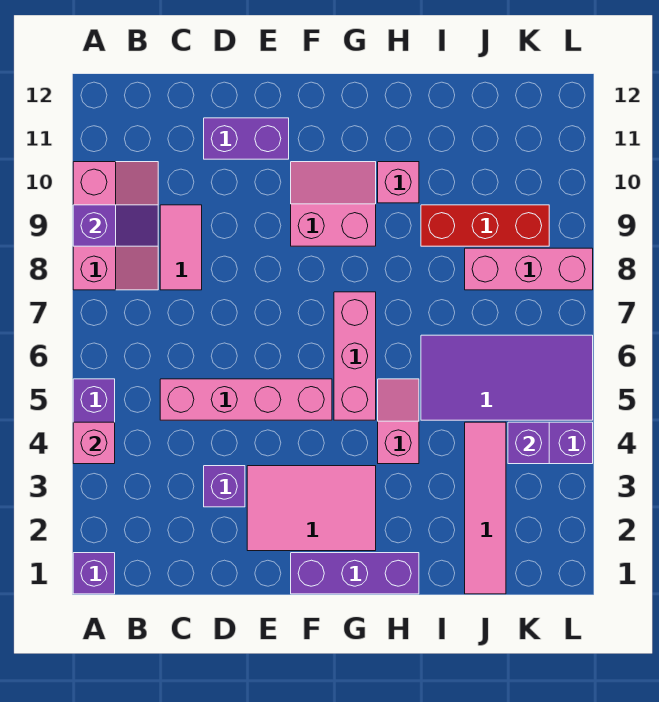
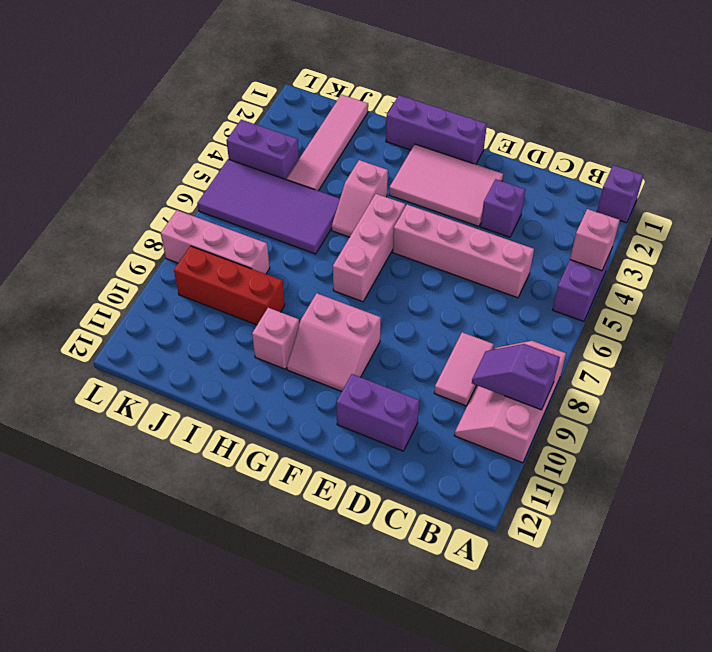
purple brick K4 level 2 -> none

